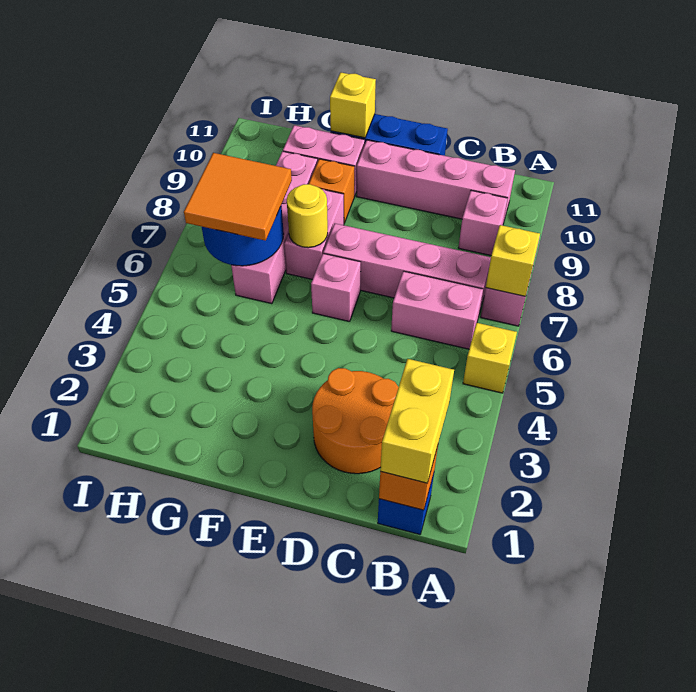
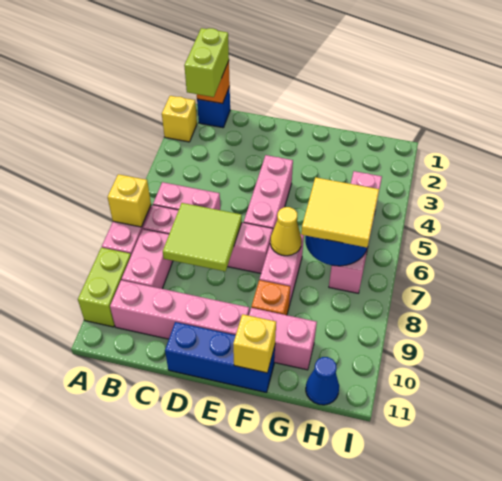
yellow brick A5 level 1 -> yellow brick A2 level 1
none -> lime brick A9:A10 level 1
yellow brick B1:B2 level 3 -> lime brick B1:B2 level 3
pink brick B9 level 1 -> pink brick B8:B9 level 1
orange round brick C2:D3 level 1 -> none
none -> lime tile C7:D8 level 2
pink brick E6 level 1 -> pink brick E4:E6 level 1
yellow round brick F7 level 2 -> yellow cone F7 level 2
pink brick G6:G9 level 1 -> pink brick H4:H7 level 1
orange tile G6:H7 level 3 -> yellow tile G6:H7 level 3
none -> blue cone H11 level 1

